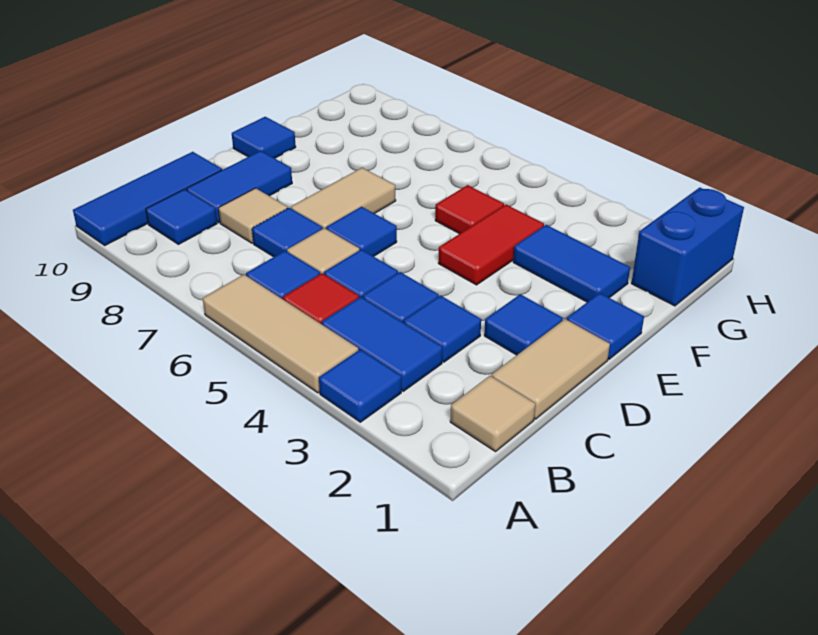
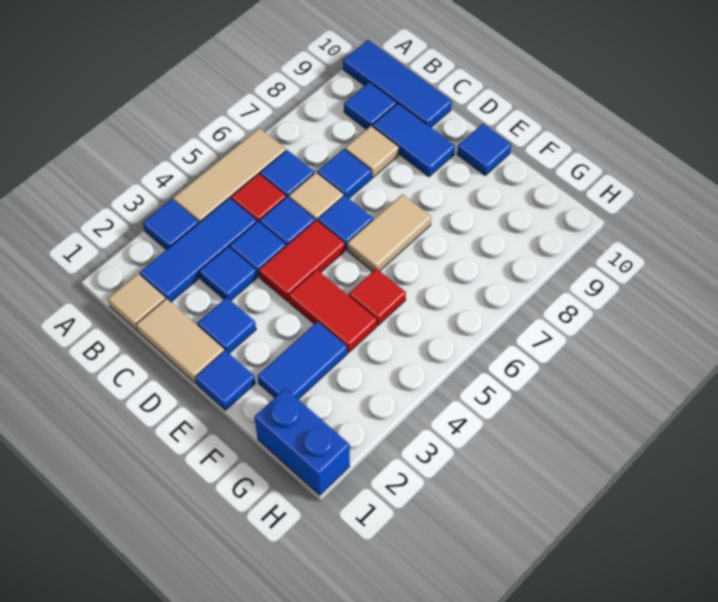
blue tile B3:B4 level 1 -> blue tile B2:B4 level 1
none -> red tile D4:D5 level 1
tan tile D7:E7 level 1 -> tan tile E6:E7 level 1

